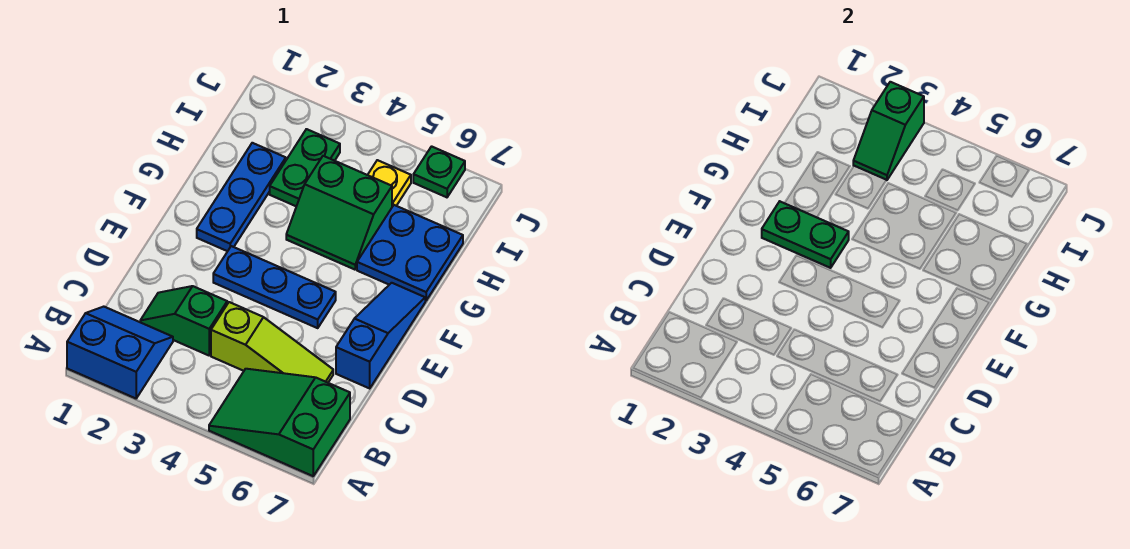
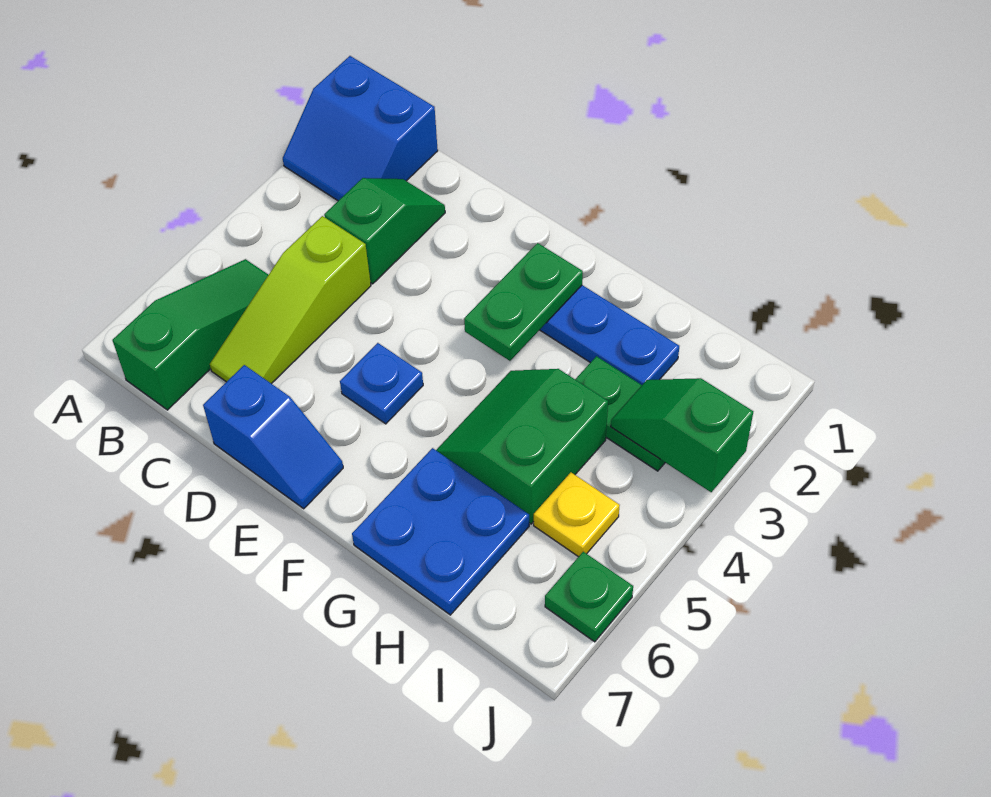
blue slope A1:B2 level 1 top A -> blue slope A1:B2 level 1 top 1
green slope A5:B7 level 1 top 7 -> green slope B5:B7 level 1 top 7
blue slope D7:F7 level 1 top D -> blue slope D7:E7 level 1 top D
blue plate E3:E5 level 1 -> blue plate E5 level 1

